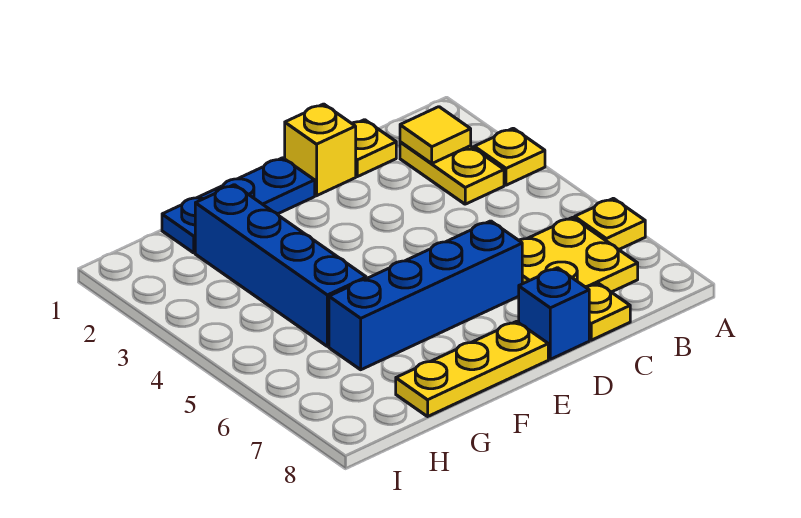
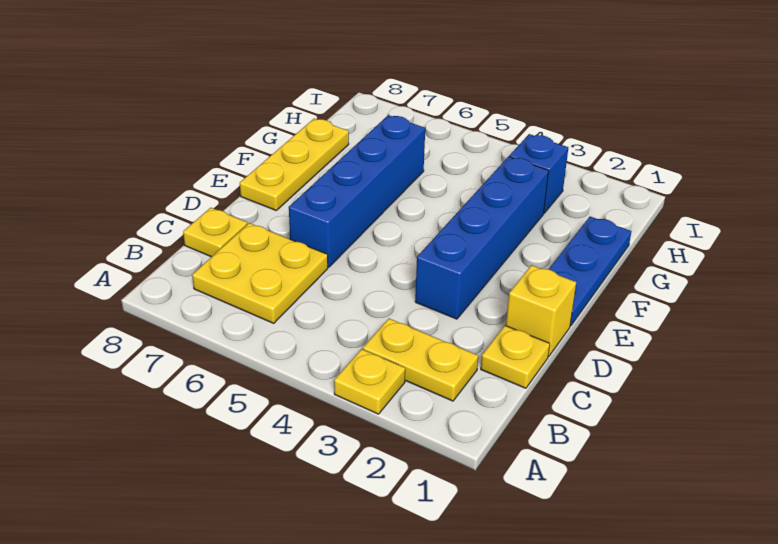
yellow plate A6 level 1 -> none
yellow tile B2 level 2 -> none
blue brick D8 level 1 -> blue brick H3 level 1
blue brick G2:G5 level 1 -> blue brick D3:G3 level 1

